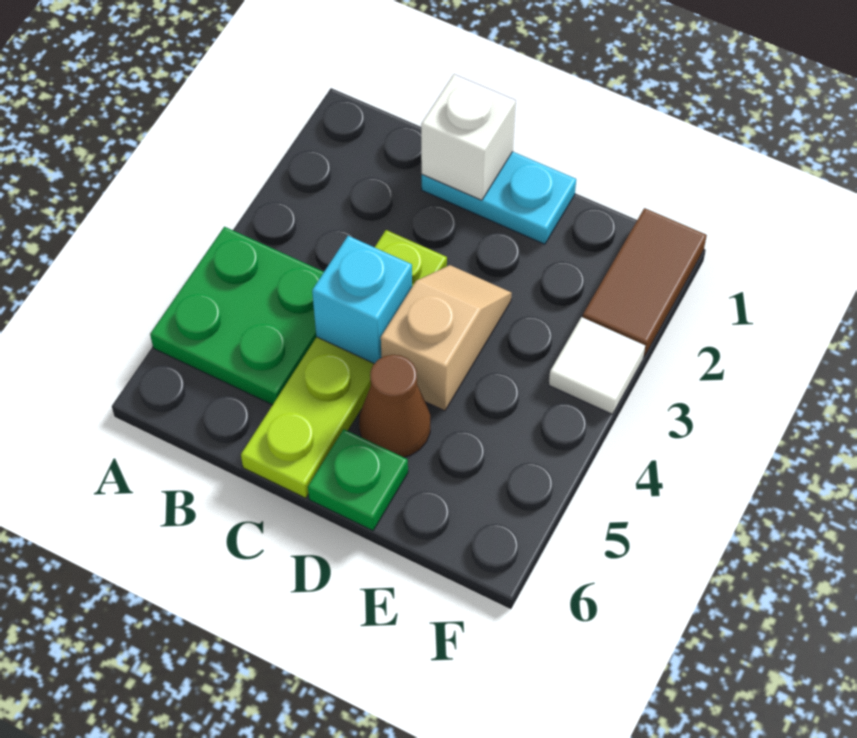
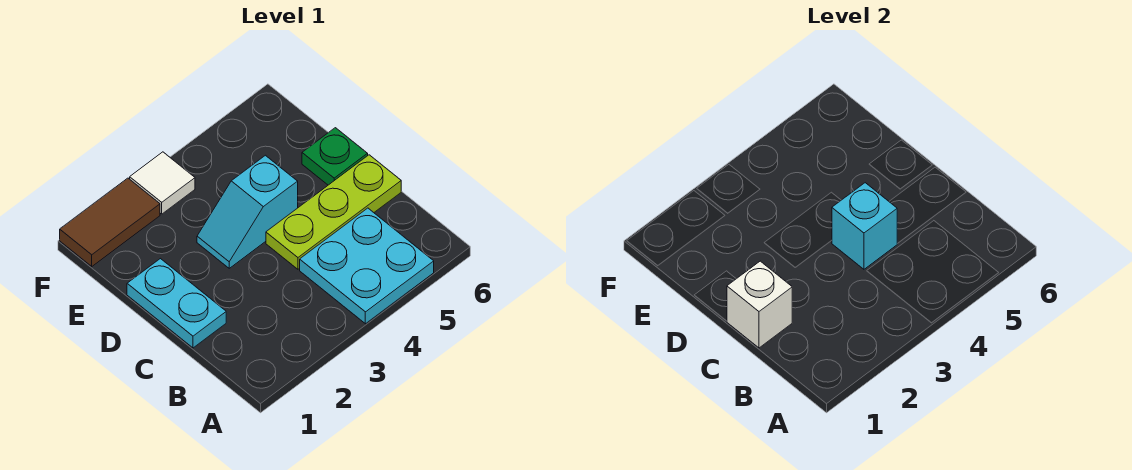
green plate A4:B5 level 1 -> cyan plate A4:B5 level 1
lime plate C3:C6 level 1 -> lime plate C4:C6 level 1
tan slope D3:D4 level 1 top 4 -> cyan slope D3:D4 level 1 top 4
brown cone D5 level 1 -> none

